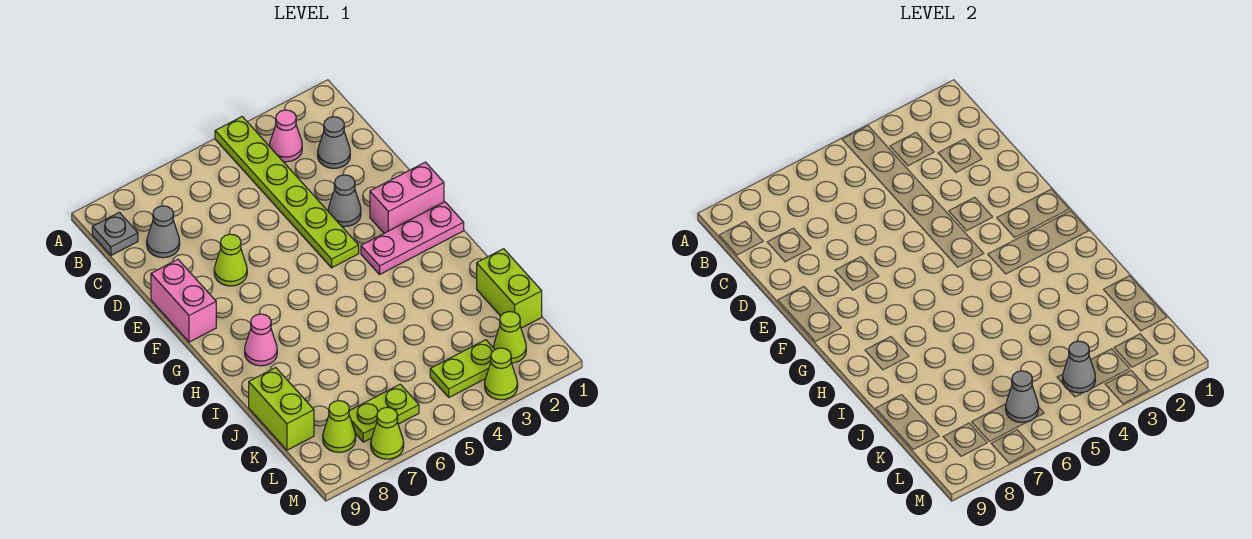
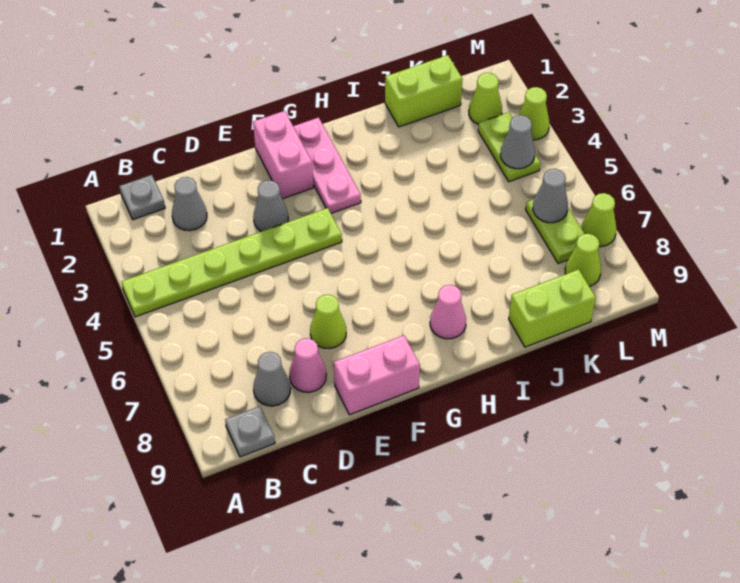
none -> grey plate B1 level 1
pink cone B3 level 1 -> pink cone D8 level 1

